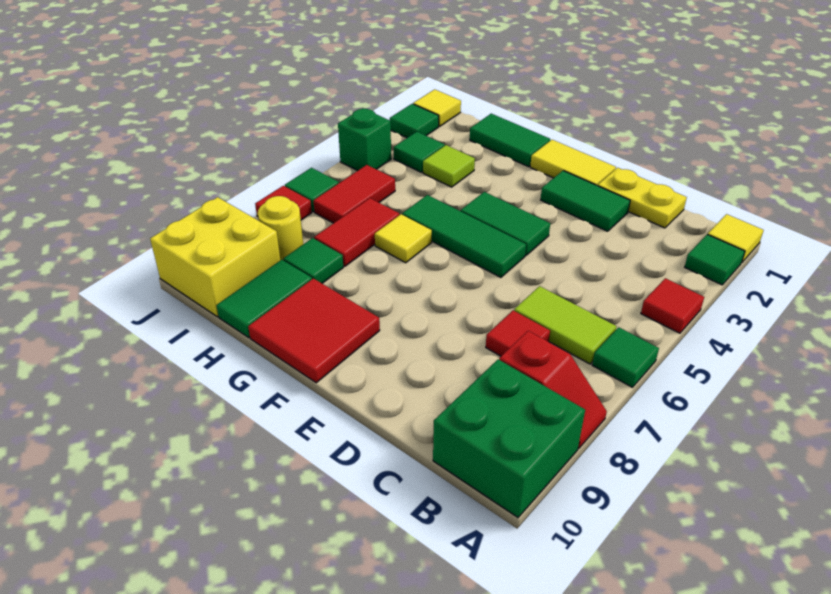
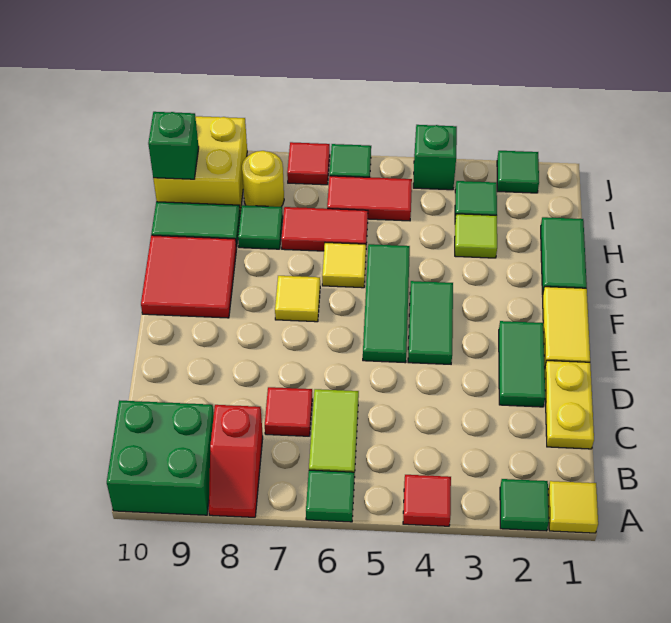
none -> green brick I10 level 2
yellow tile J1 level 1 -> yellow tile F7 level 1

